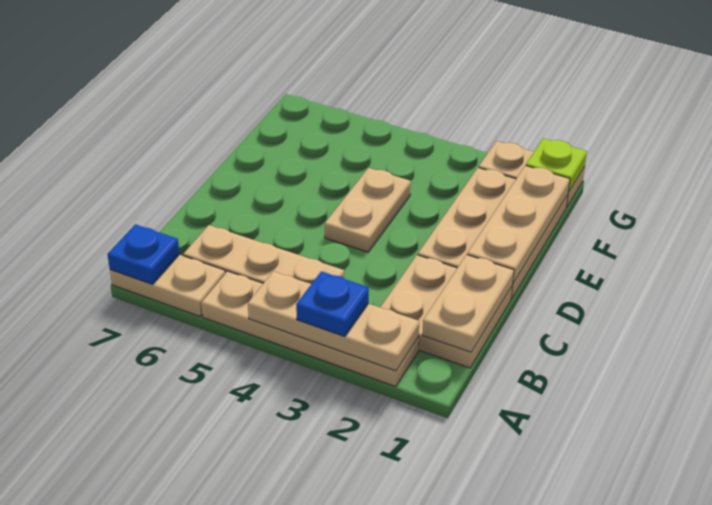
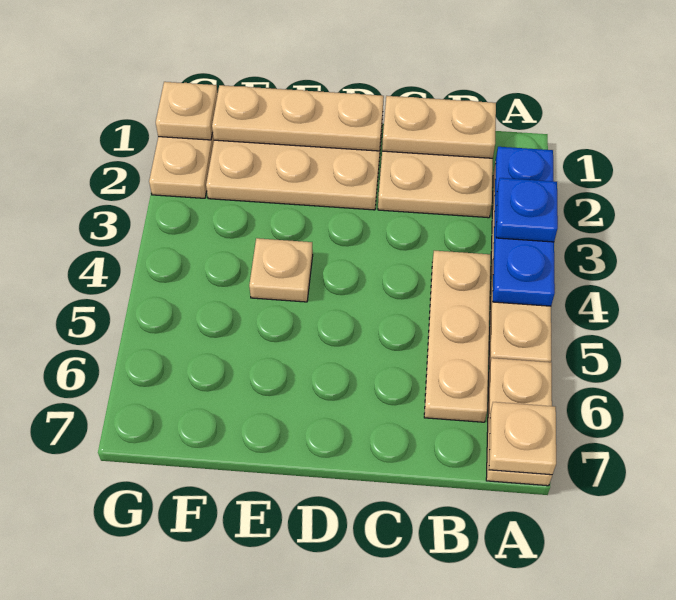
tan plate A2:A4 level 2 -> blue plate A2:A4 level 2
blue plate A7 level 2 -> tan plate A7 level 2
tan plate D4:E4 level 1 -> tan plate E4 level 1
lime plate G1 level 2 -> tan plate G1 level 2

